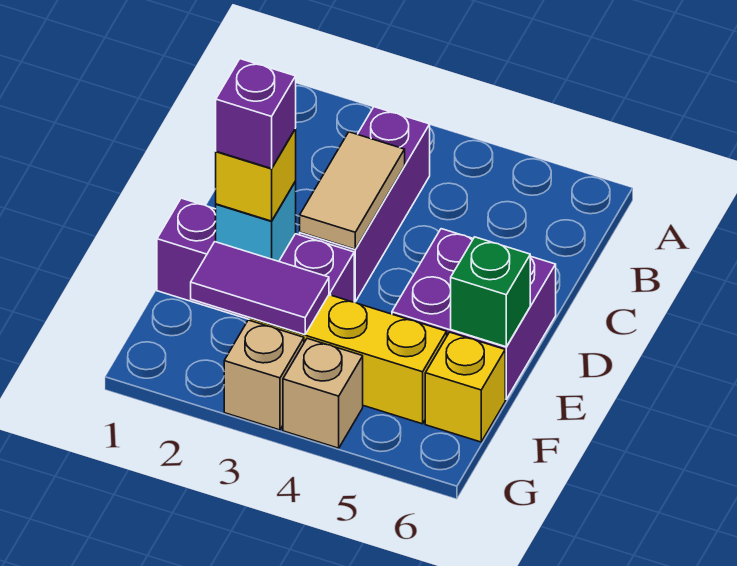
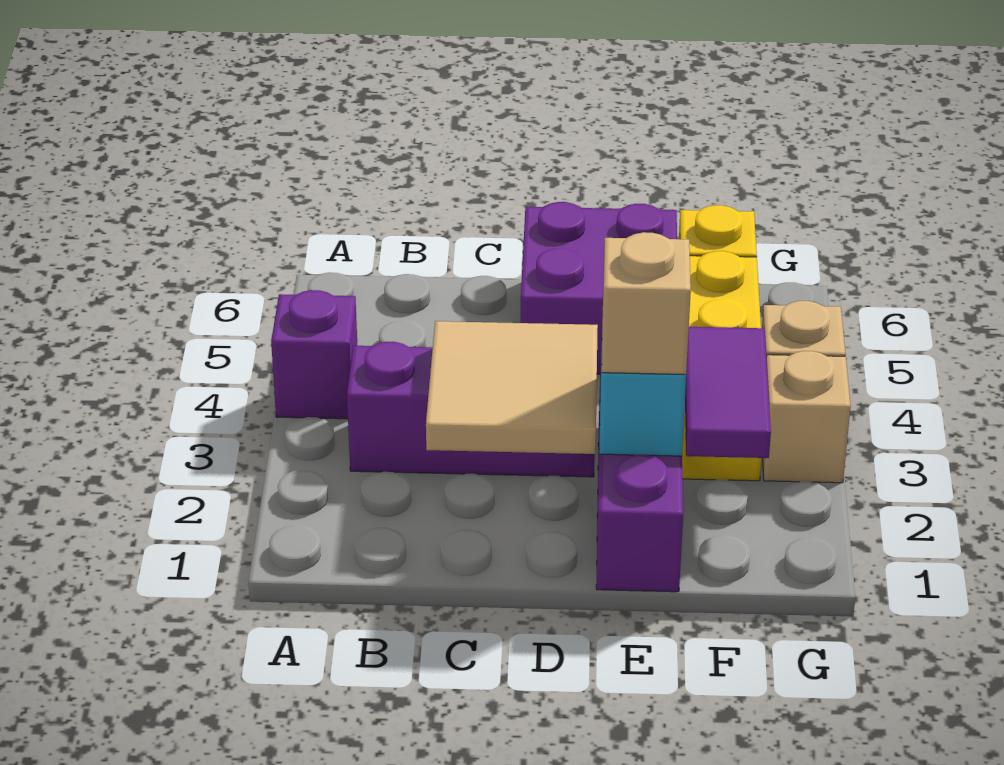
tan tile C3:D3 level 2 -> tan tile C2:D3 level 2
yellow brick E2 level 3 -> tan brick E2 level 3
purple brick E2 level 4 -> purple brick A4 level 1
green brick E6 level 2 -> none

